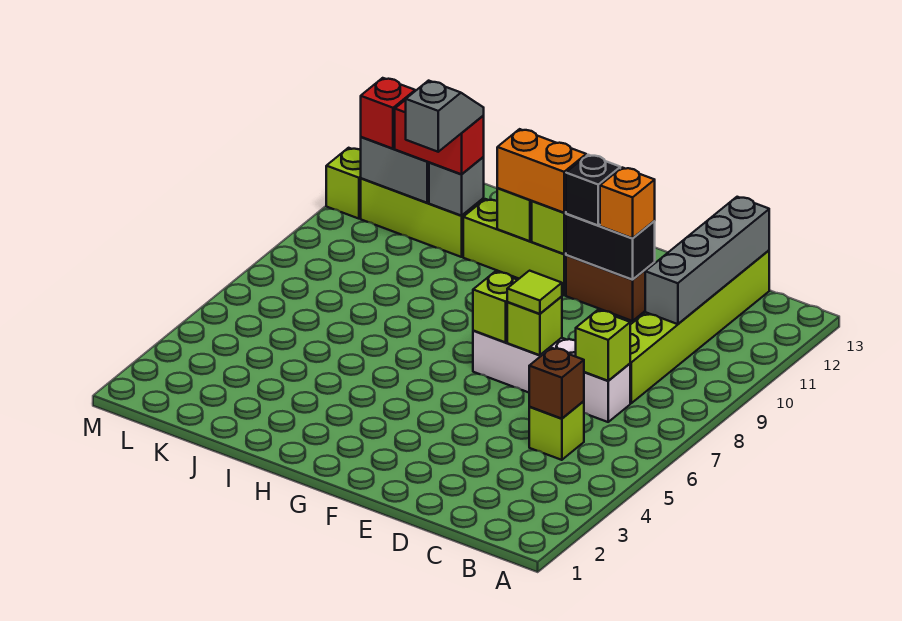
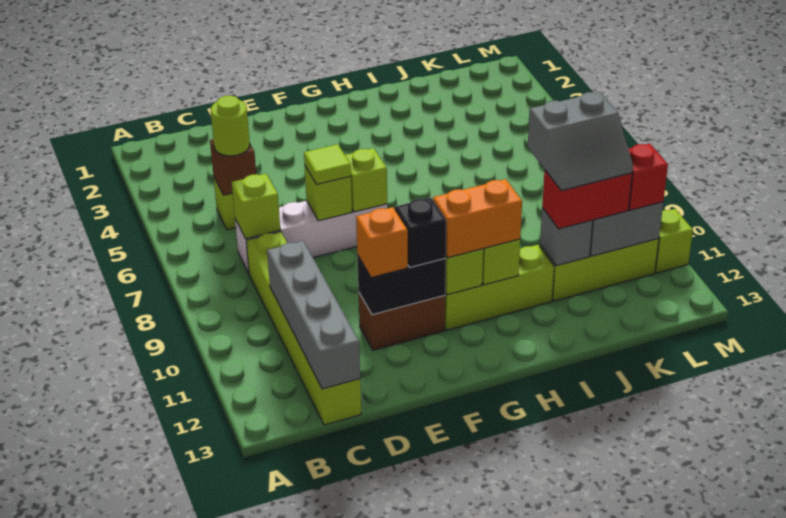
none -> lime round brick C5 level 3
grey slope J10:J11 level 4 top 10 -> grey slope J10:K11 level 4 top 10

